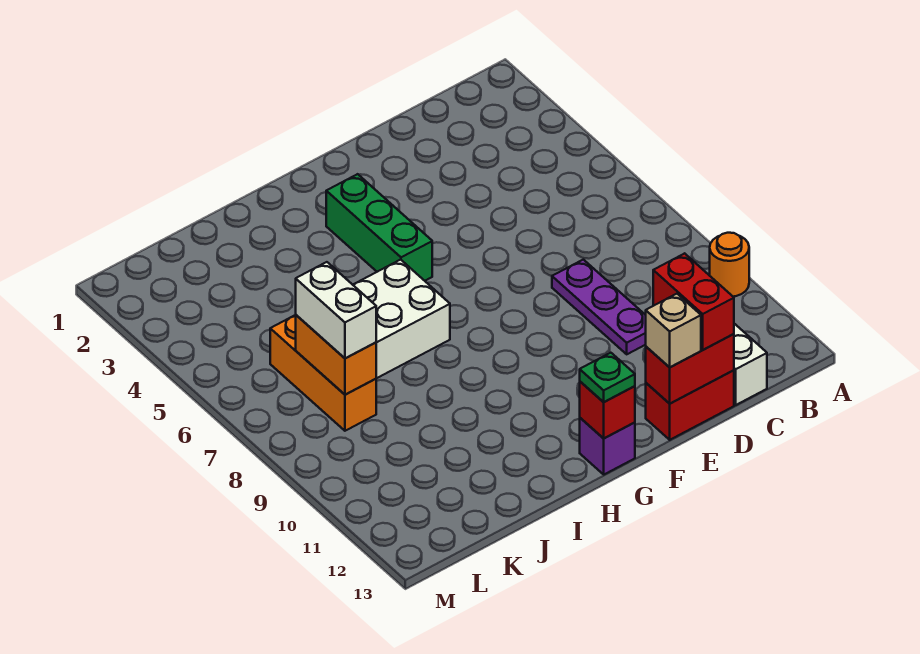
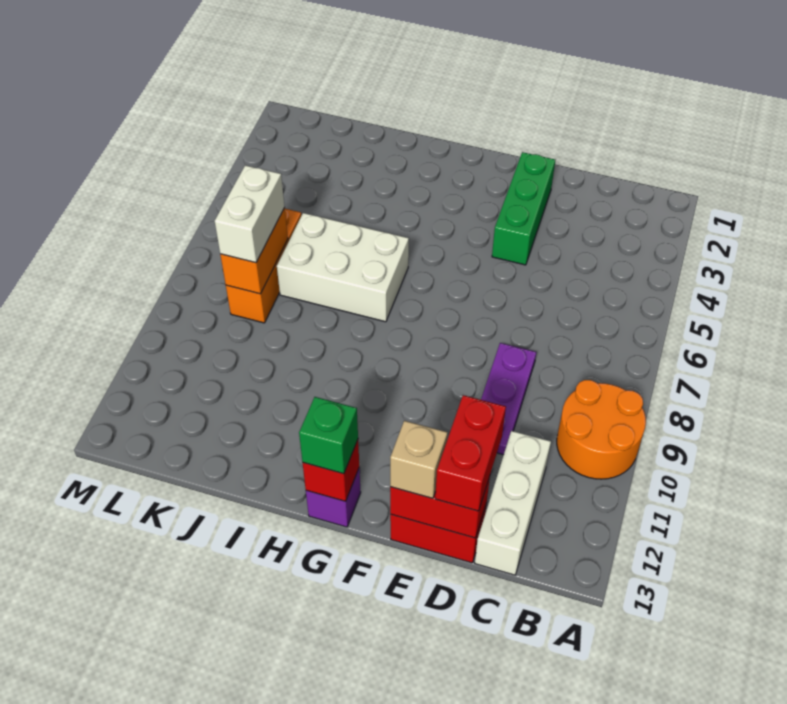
orange round brick A10 level 1 -> orange round brick A9:B10 level 1
green brick G3:G5 level 1 -> green brick E2:E4 level 1
green plate G13 level 3 -> green brick G13 level 3

